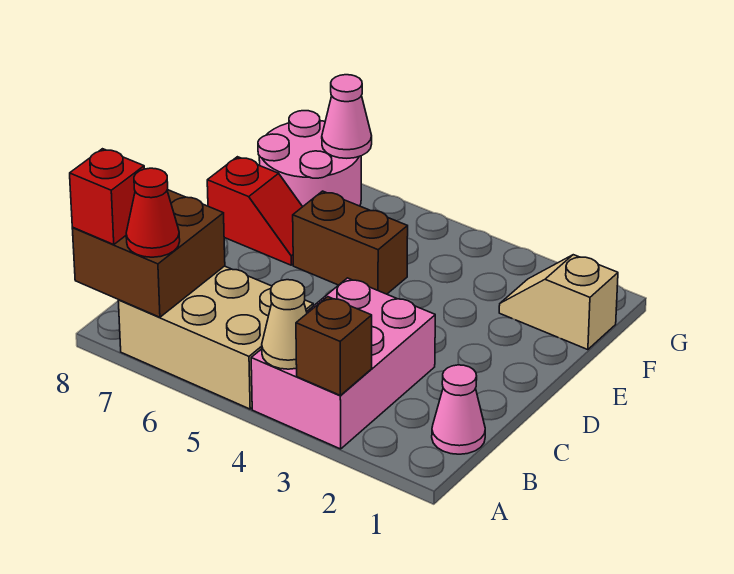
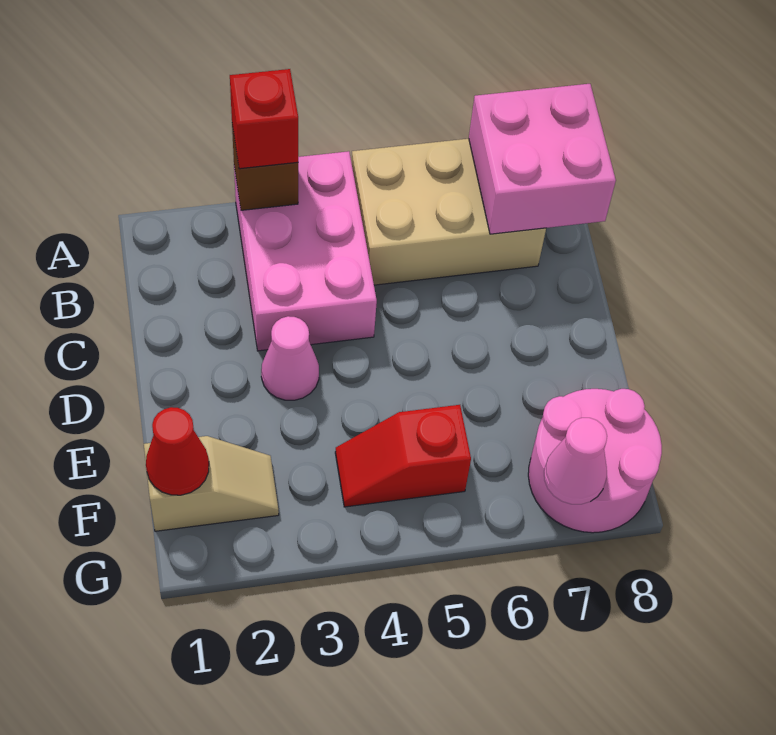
tan cone A4 level 2 -> none
brown brick A7:B8 level 2 -> pink brick A7:B8 level 2
red cone A7 level 3 -> red cone F1 level 2
red brick A8 level 3 -> red brick A3 level 3
pink cone B1 level 1 -> pink cone D3 level 1
brown brick E5:E6 level 1 -> none
red slope E7:E8 level 1 top 8 -> red slope F4:F5 level 1 top 5

